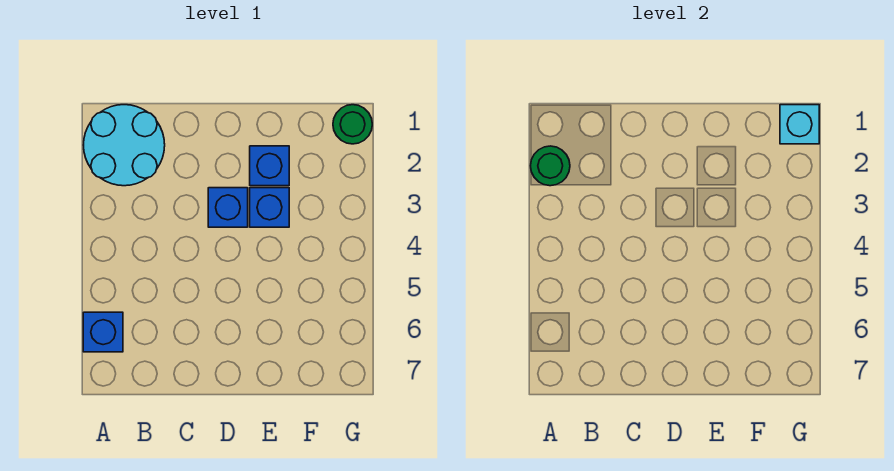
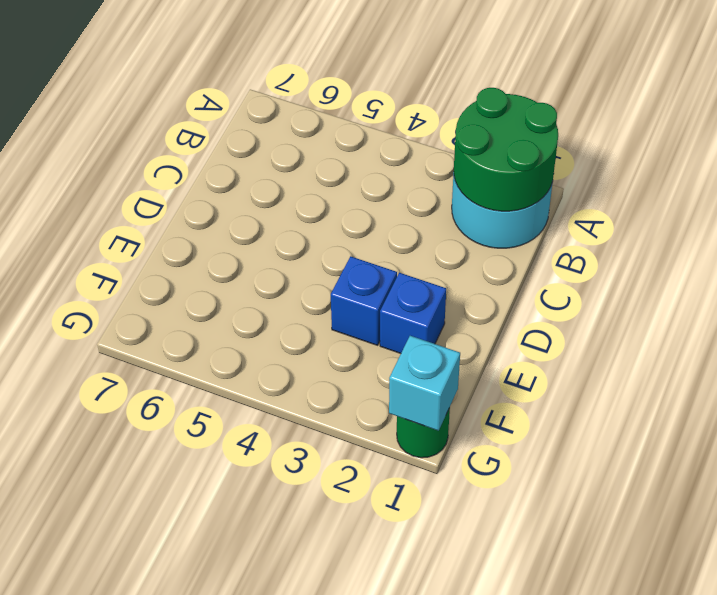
green round brick A2 level 2 -> green round brick A1:B2 level 2
blue brick A6 level 1 -> none
blue brick D3 level 1 -> none

